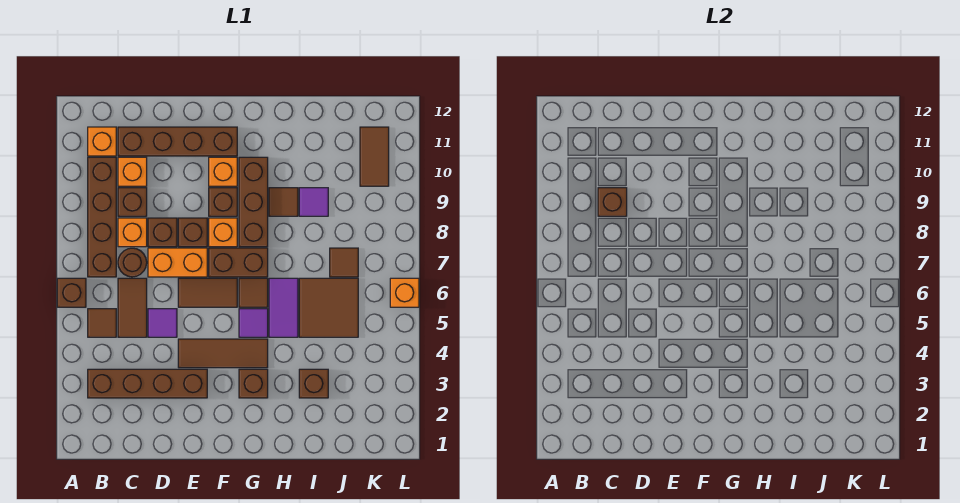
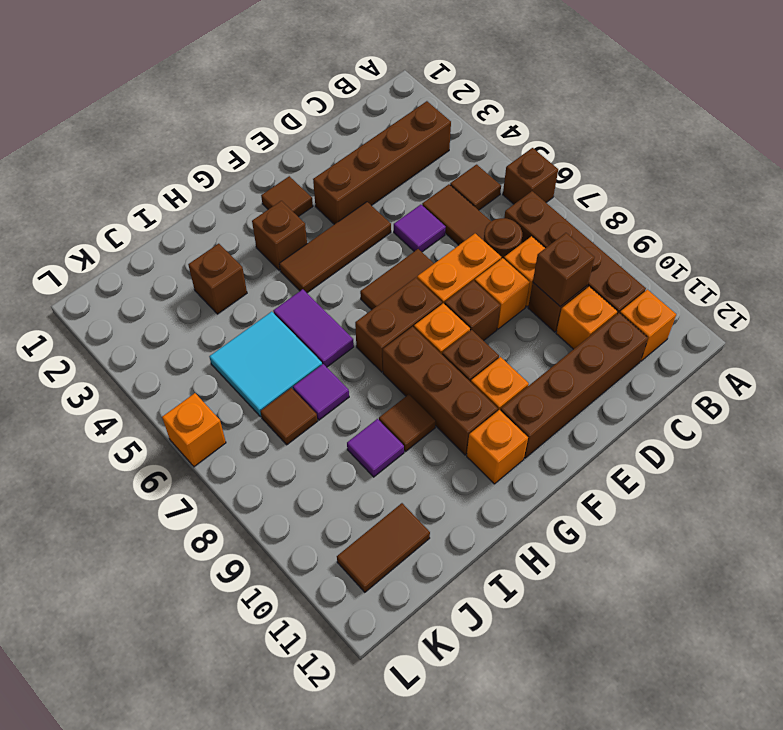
brown brick D8 level 1 -> orange brick D8 level 1
purple tile G5 level 1 -> purple tile I7 level 1
brown tile G6 level 1 -> brown tile F2 level 1
none -> orange brick G11 level 1
brown tile I5:J6 level 1 -> cyan tile I5:J6 level 1
brown tile K10:K11 level 1 -> brown tile J11:K11 level 1

